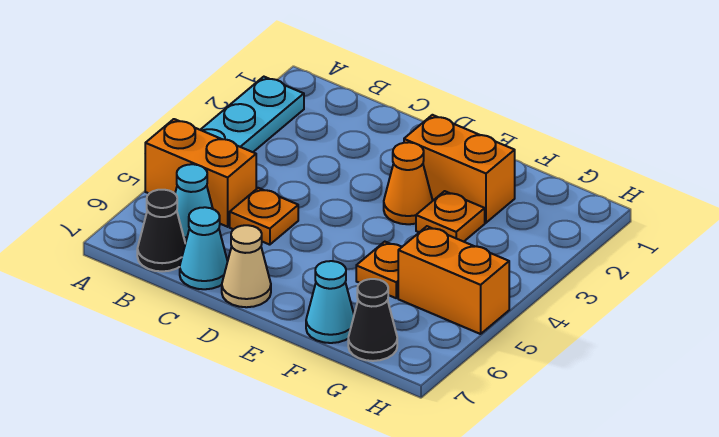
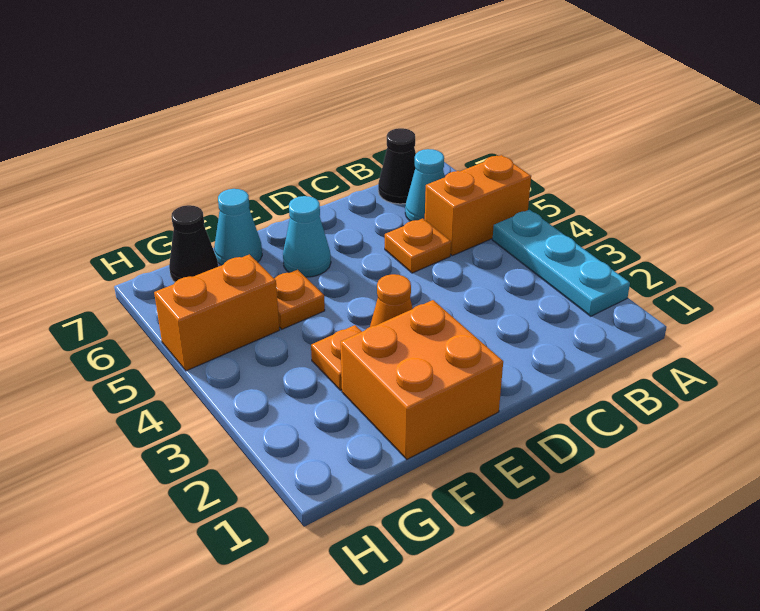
cyan cone C7 level 1 -> cyan cone E6 level 1
tan cone D7 level 1 -> none
orange brick E2:F2 level 1 -> orange brick E1:F2 level 1

